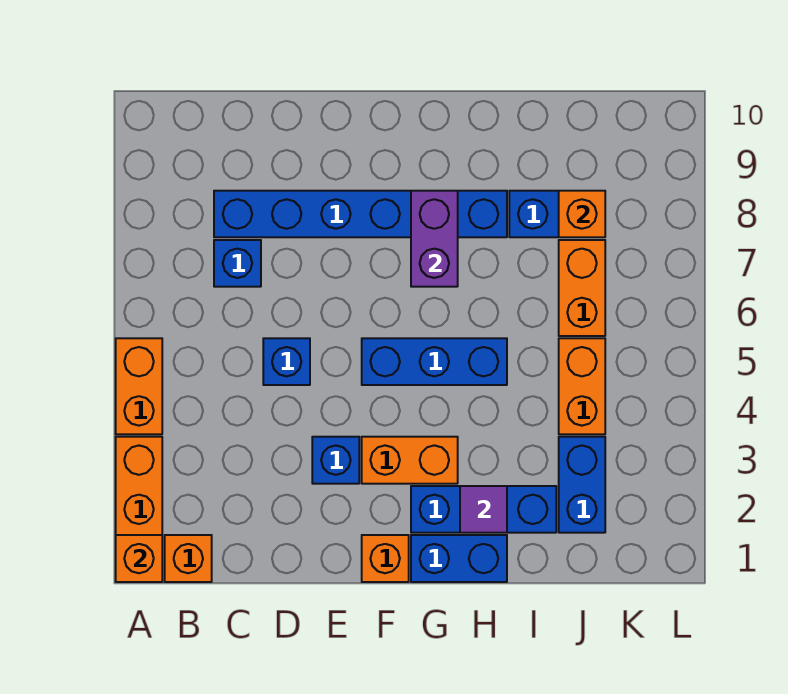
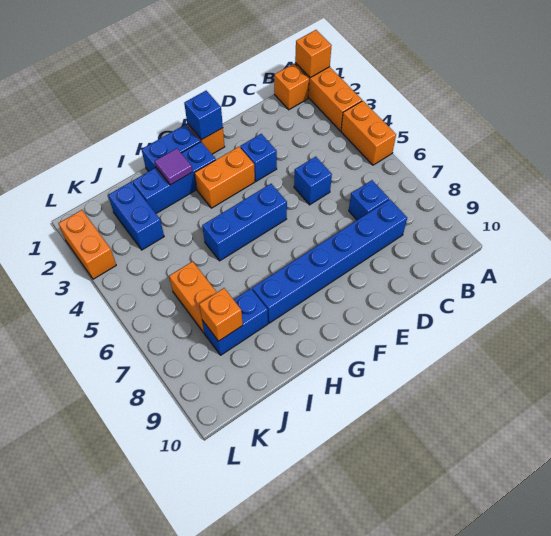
none -> blue brick F1 level 2
purple brick G7:G8 level 2 -> none
orange brick J4:J5 level 1 -> orange brick L2:L3 level 1

